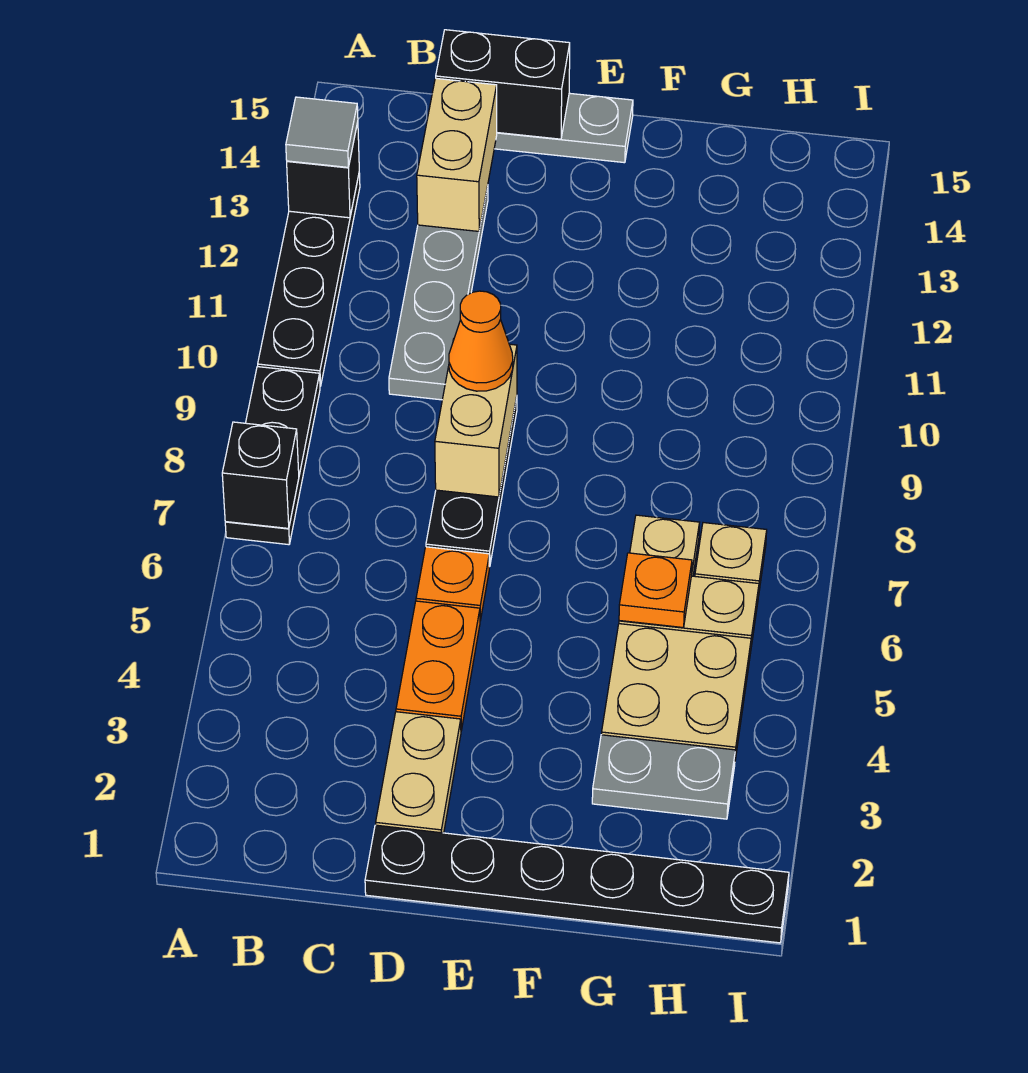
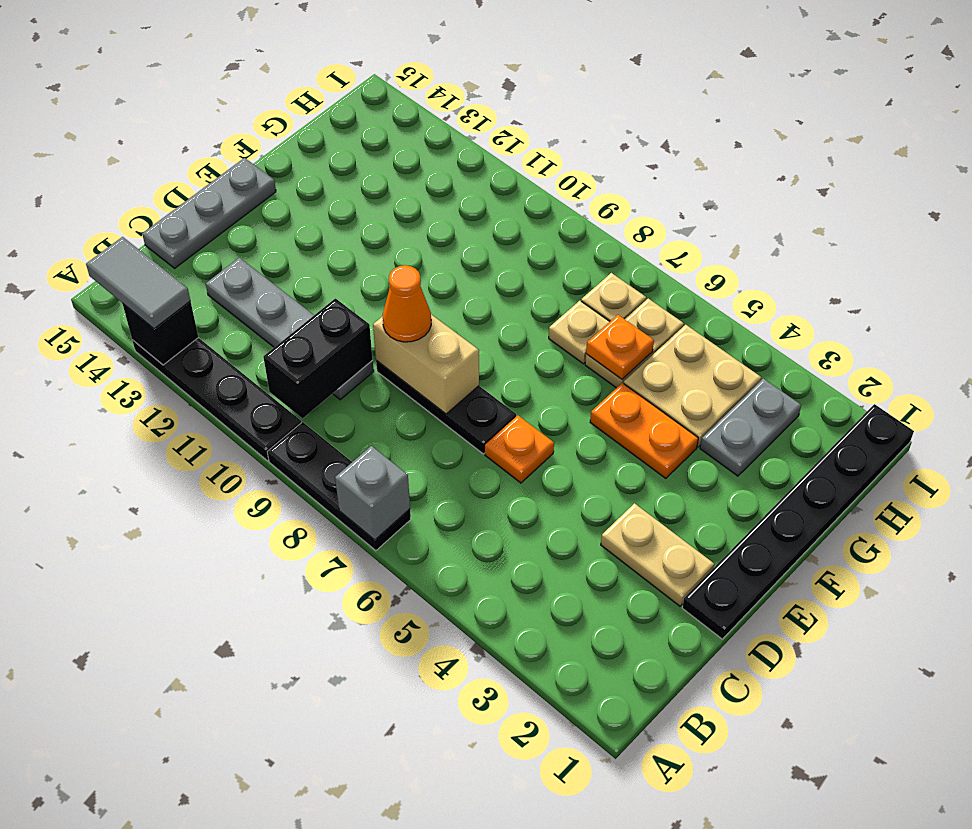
black brick A7 level 2 -> grey brick A7 level 2
grey tile A13 level 3 -> grey tile A13:A14 level 3
tan brick C13:C14 level 2 -> none
black brick C15:D15 level 2 -> black brick B10:C10 level 2
orange plate D4:D5 level 1 -> orange plate F4:F5 level 1

